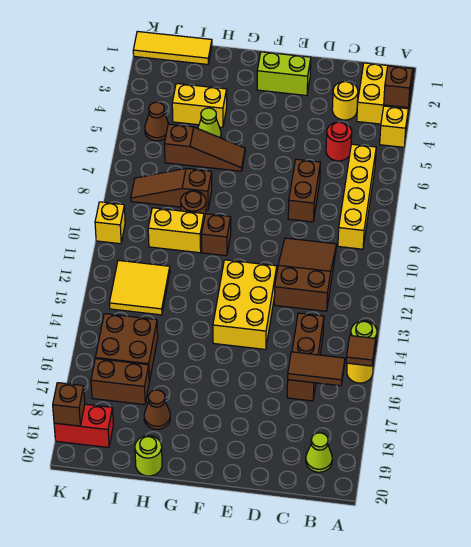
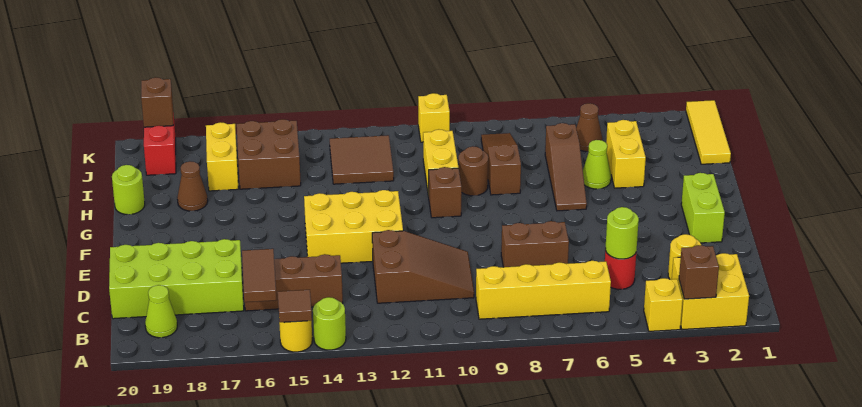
none -> lime round brick C5 level 2
none -> lime brick C17:D20 level 1
yellow tile I12:J13 level 1 -> brown tile I12:J13 level 1
brown brick I17:J17 level 1 -> yellow brick I17:J17 level 1

